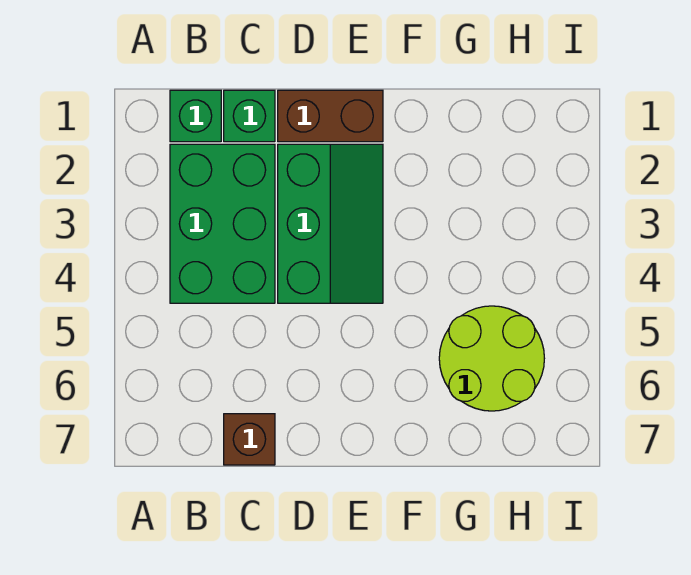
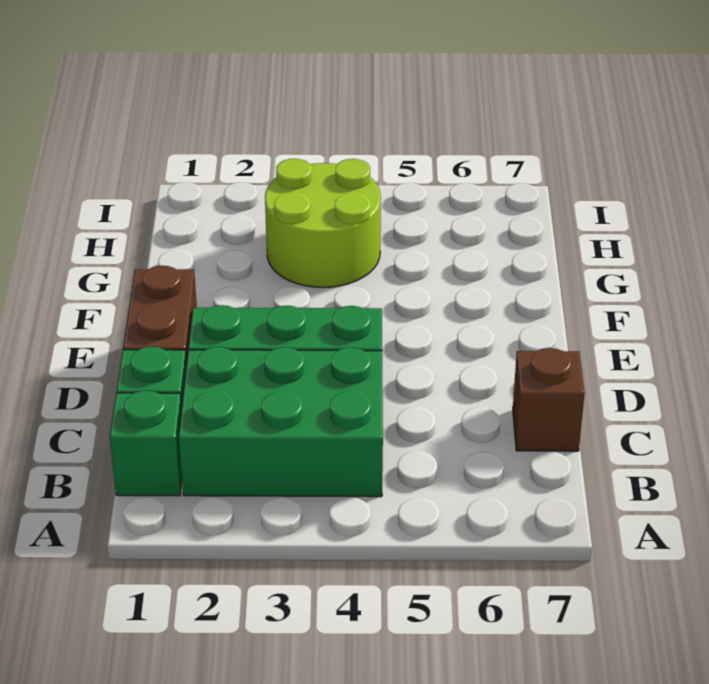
lime round brick G5:H6 level 1 -> lime round brick G3:H4 level 1

